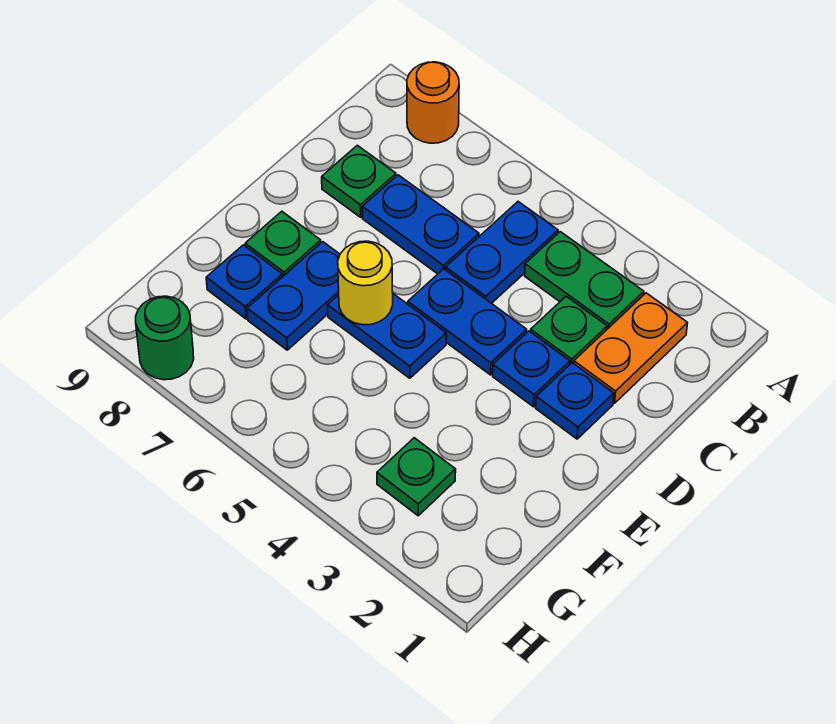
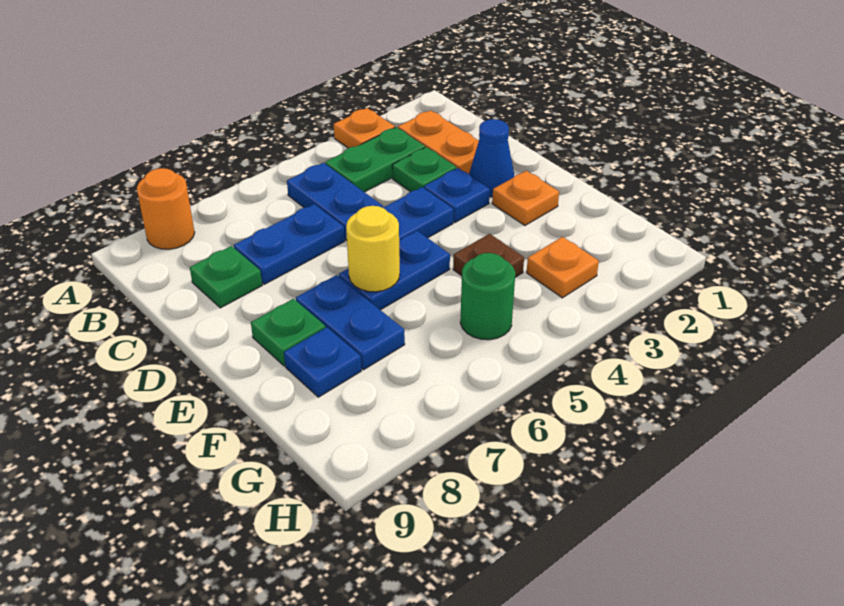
none -> orange plate A3 level 1
blue plate D2 level 1 -> blue cone D2 level 1
none -> orange plate E2 level 1
none -> brown plate F4 level 1
green plate G3 level 1 -> orange plate G3 level 1
green round brick H8 level 1 -> green round brick G5 level 1

